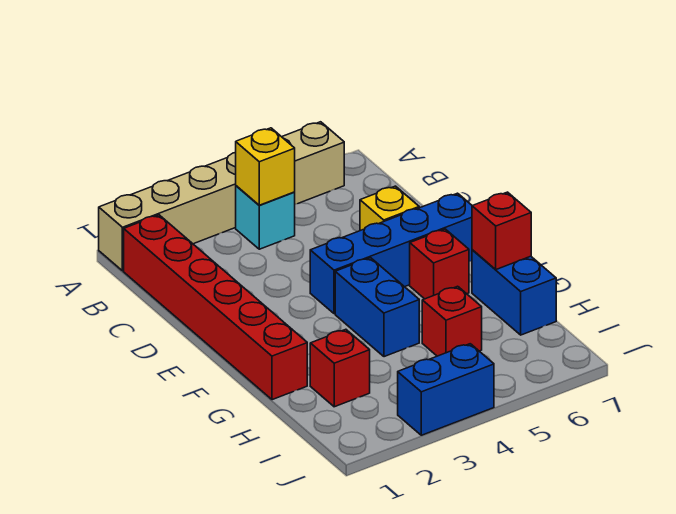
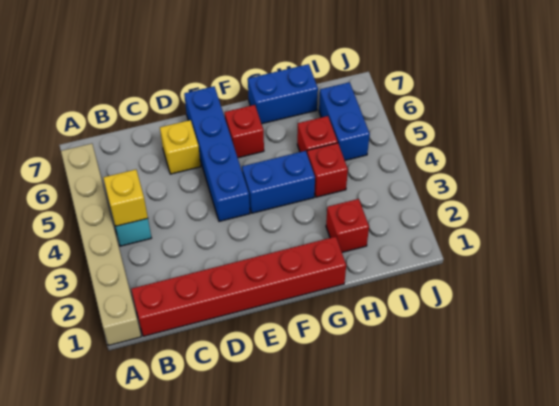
red brick G7 level 2 -> red brick H4 level 1
blue brick J3:J4 level 1 -> blue brick I5:I6 level 1

